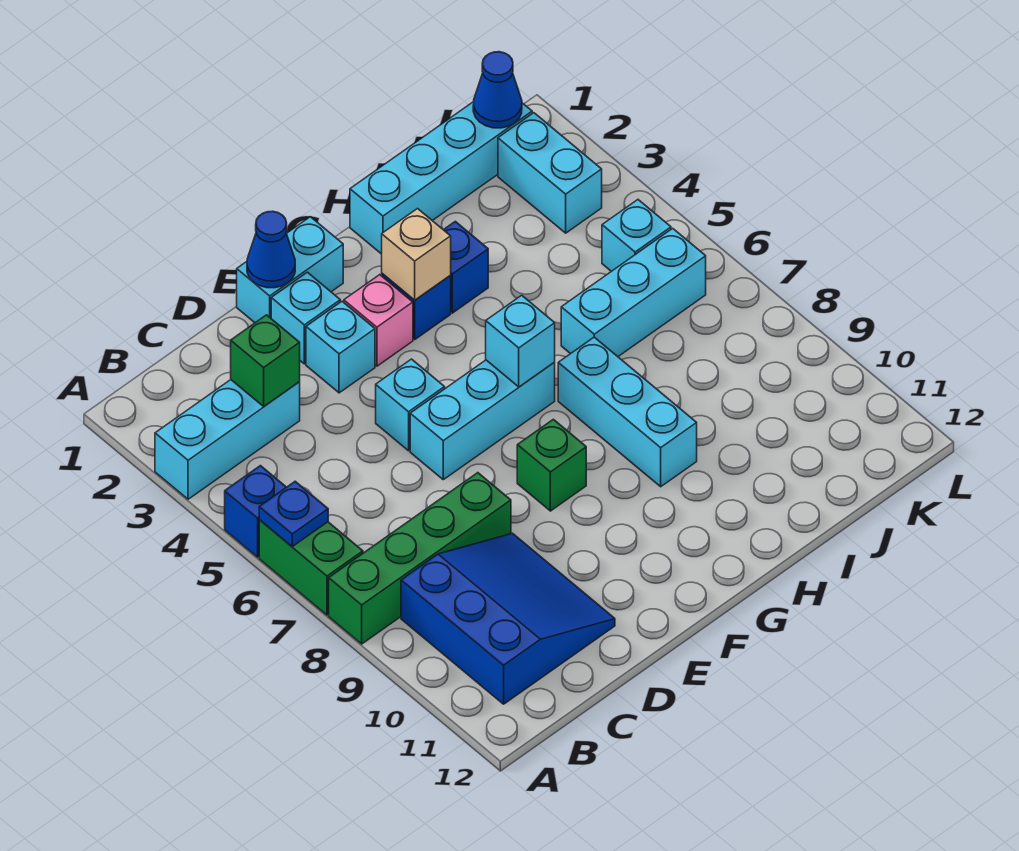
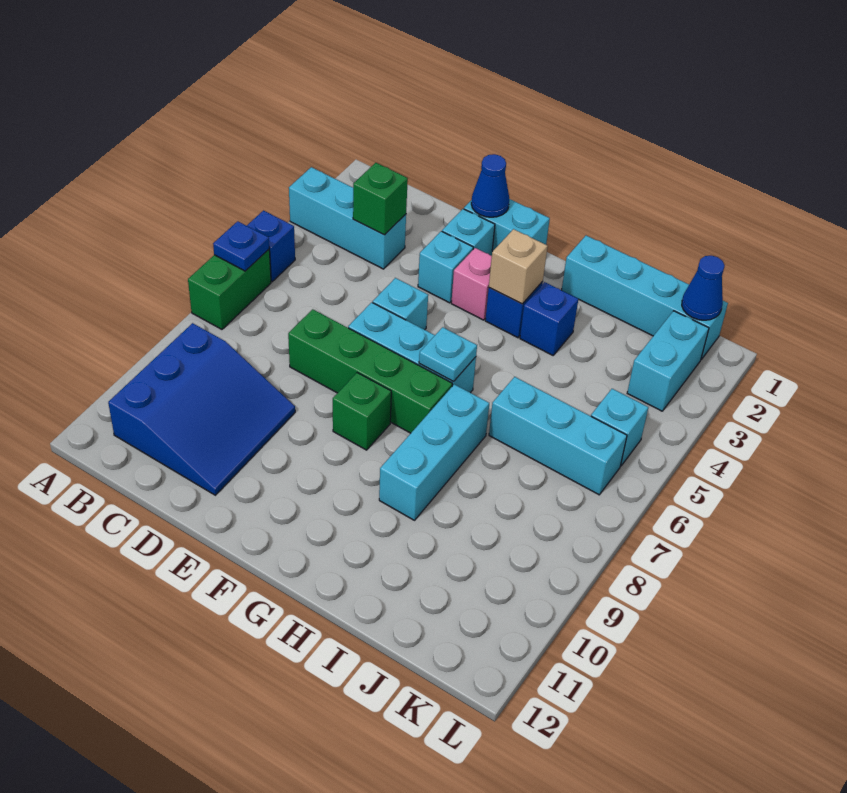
green brick A8:D8 level 1 -> green brick D7:G7 level 1
cyan brick G6 level 2 -> cyan plate G6 level 2

